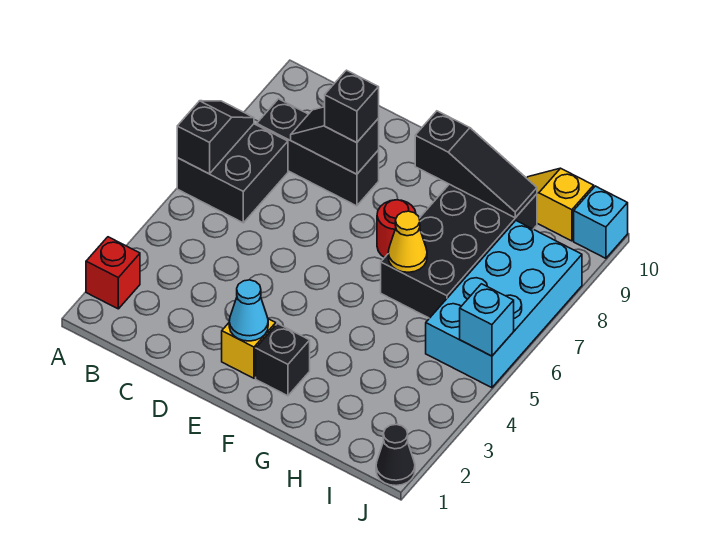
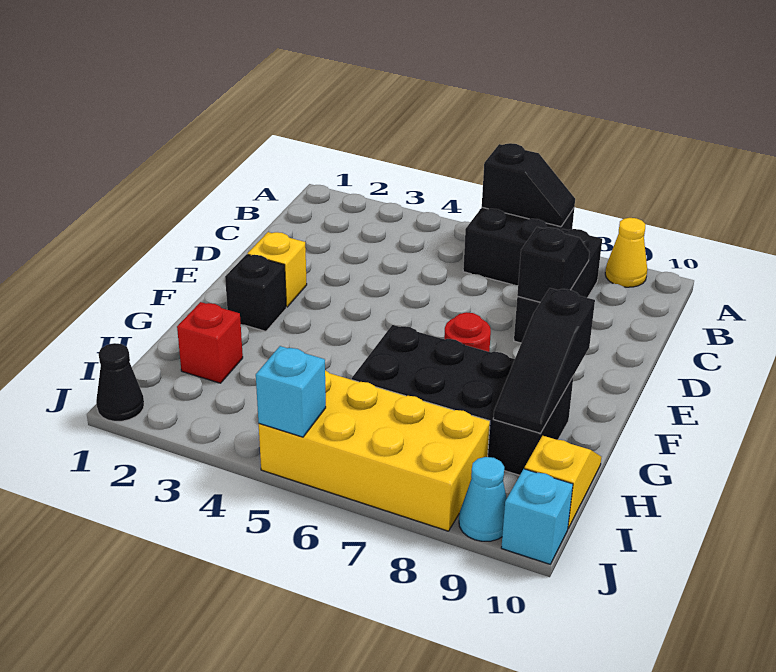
red brick A2 level 1 -> red brick H2 level 1
black brick D8 level 3 -> none
cyan cone E2 level 2 -> cyan cone J9 level 1
yellow cone G6 level 2 -> yellow cone A9 level 1
cyan brick I5:J8 level 1 -> yellow brick I5:J8 level 1

